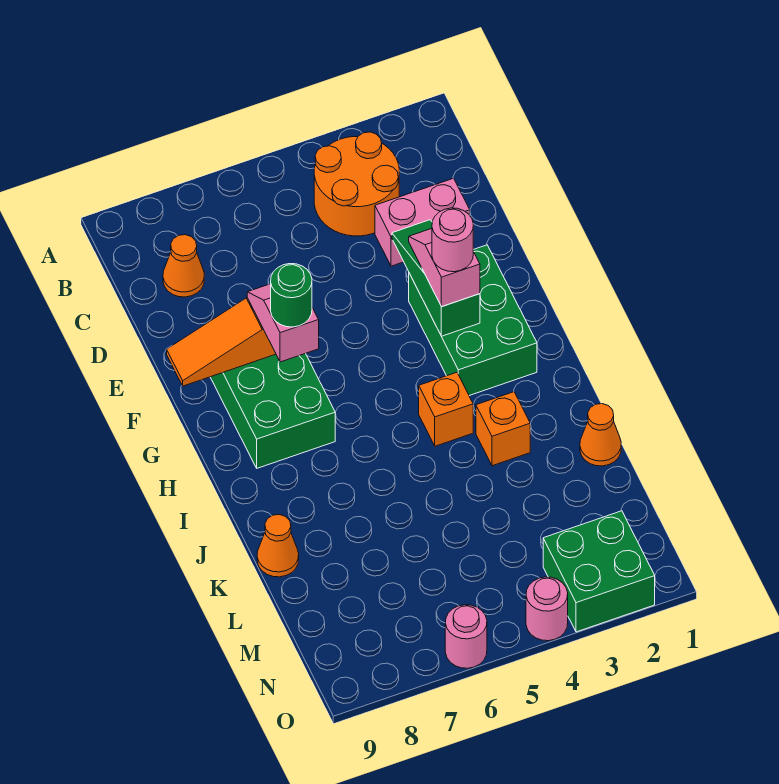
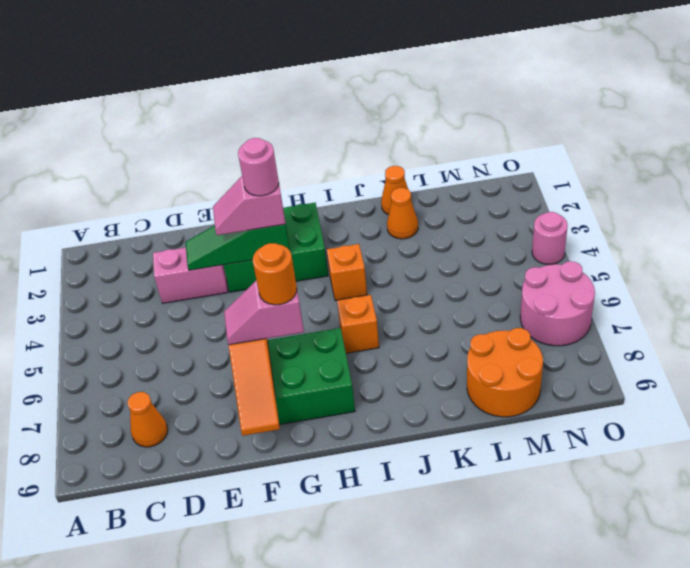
orange round brick B3:C4 level 1 -> orange round brick L8:M9 level 1
pink brick D2:D3 level 1 -> pink brick D3:E3 level 1
green round brick G7 level 4 -> orange round brick G7 level 4
orange brick J3 level 1 -> orange brick I6 level 1
orange cone K9 level 1 -> orange cone K2 level 1
green brick N2:O3 level 1 -> none
pink round brick O6 level 1 -> pink round brick N6:O7 level 1

